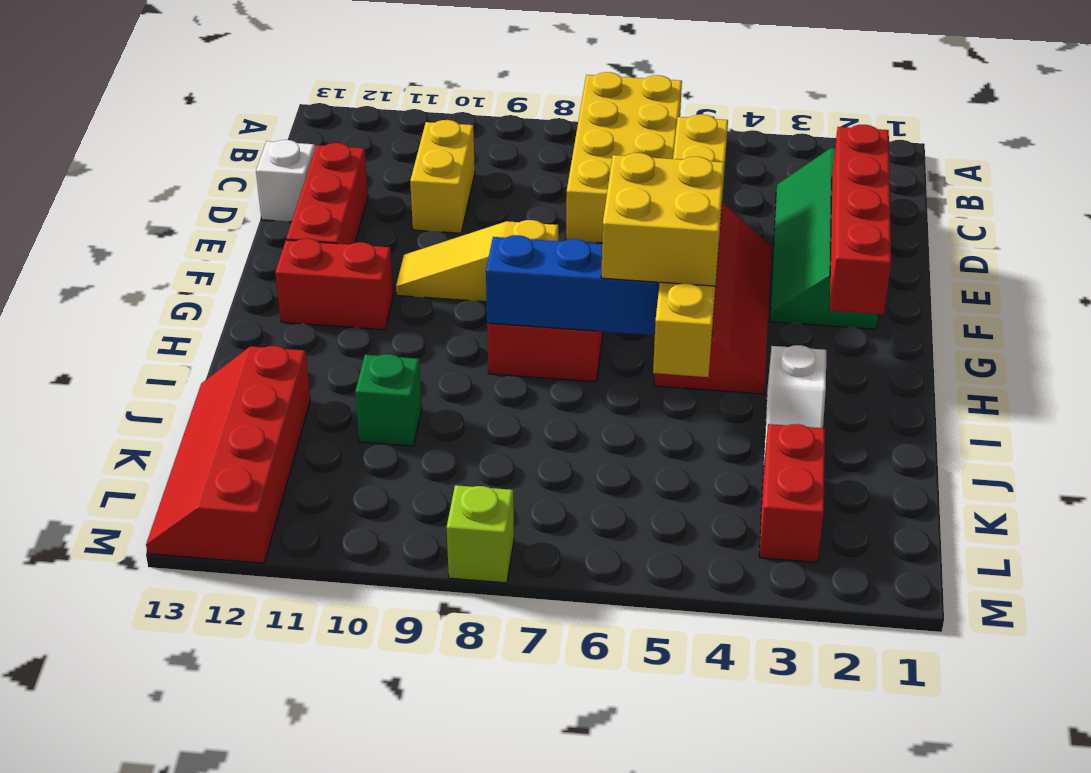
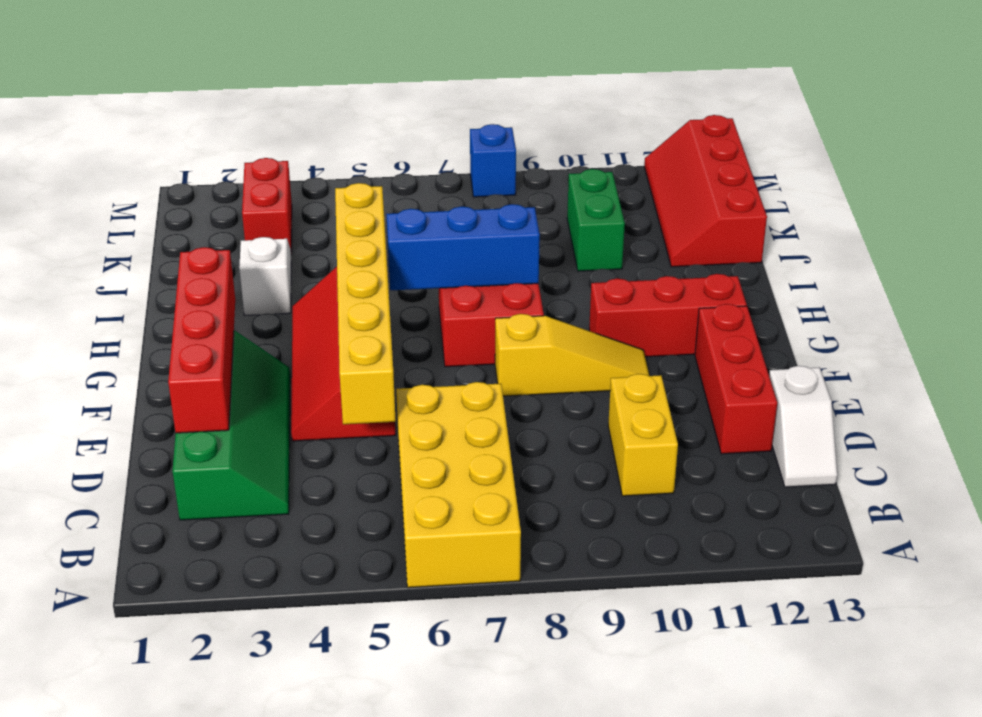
yellow brick G5:H6 level 3 -> none
red brick G11:G12 level 1 -> red brick G10:G12 level 1
green brick J10 level 1 -> green brick J10:K10 level 1
red slope J12:M13 level 1 top 12 -> red slope J12:M13 level 1 top 13
lime brick M8 level 1 -> blue brick M8 level 1

